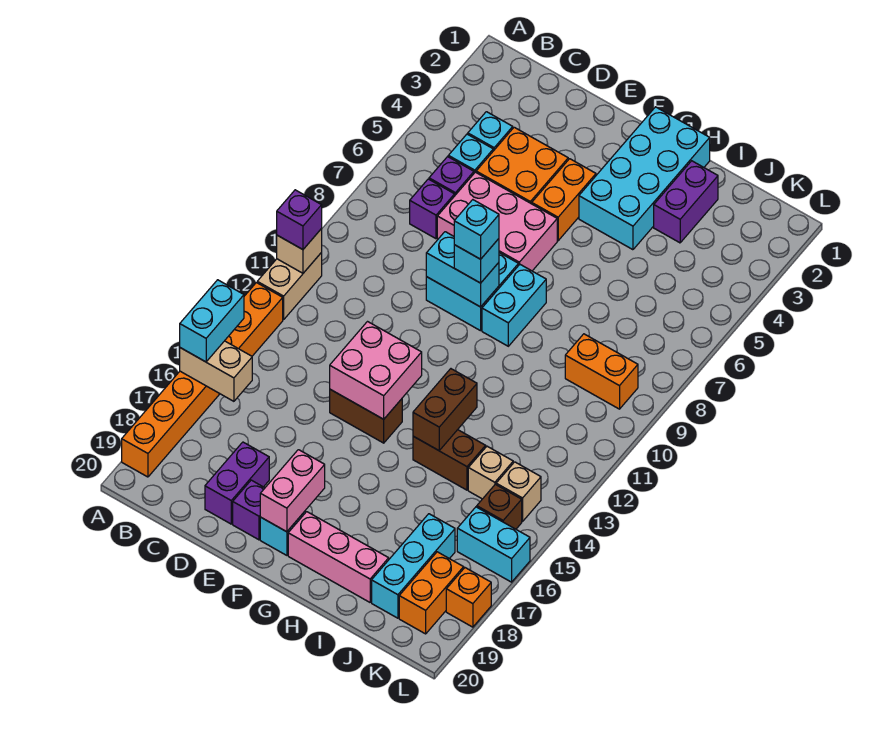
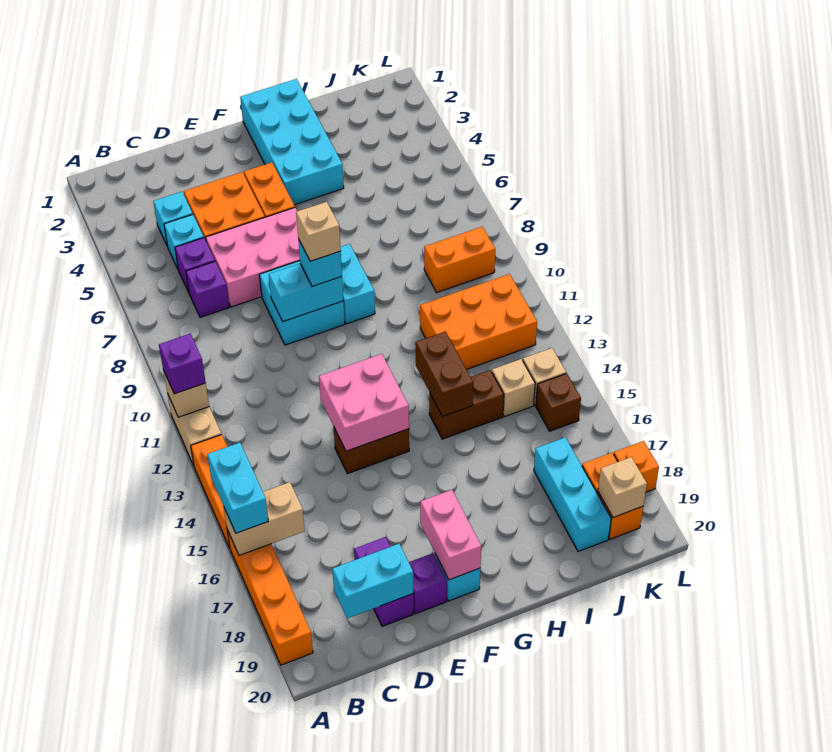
cyan brick F9 level 4 -> tan brick F9 level 4
pink brick G19:I19 level 1 -> none
purple brick I2:I3 level 1 -> none
none -> orange brick I11:K12 level 1
cyan brick K16:L16 level 1 -> cyan brick C19:D19 level 2
none -> tan brick K19 level 2

